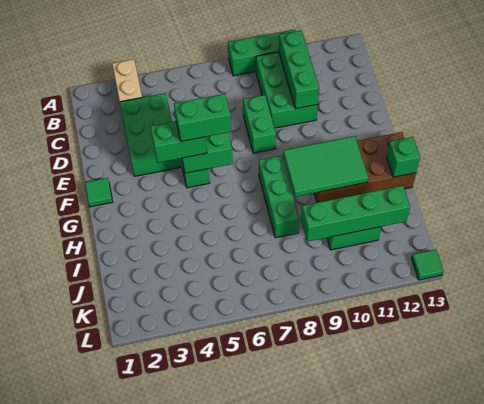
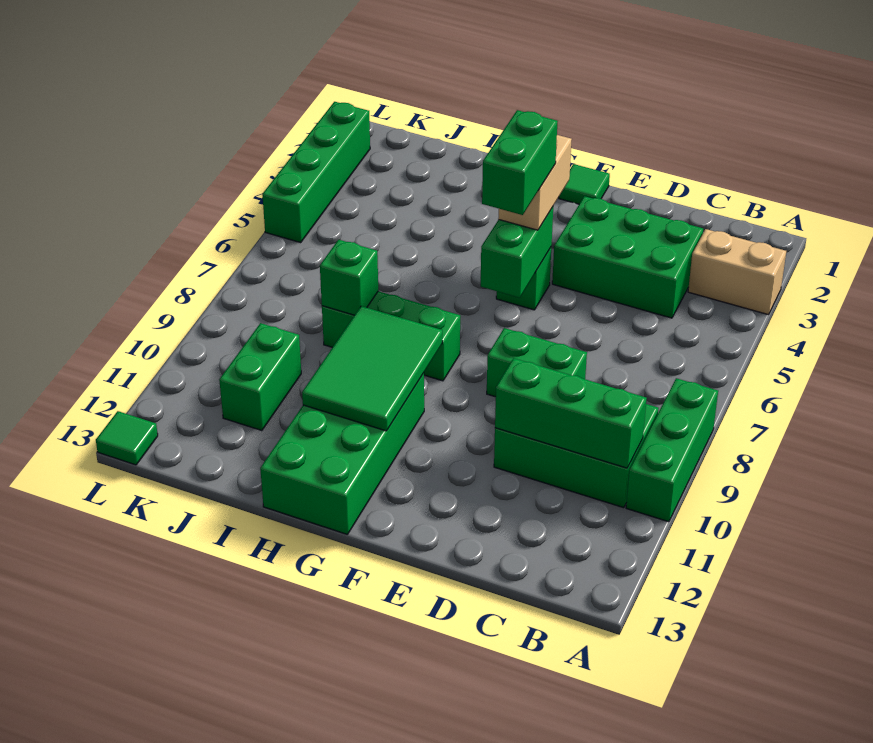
green brick F4:F5 level 3 -> tan brick F4:F5 level 3
brown brick G10:H13 level 1 -> green brick G10:H13 level 1
green brick H13 level 2 -> green brick I8 level 2
green brick J9:J12 level 2 -> green brick L2:L5 level 1

